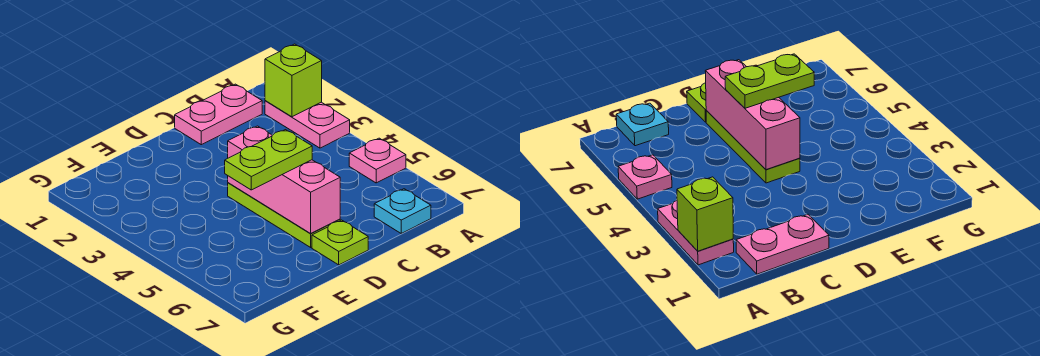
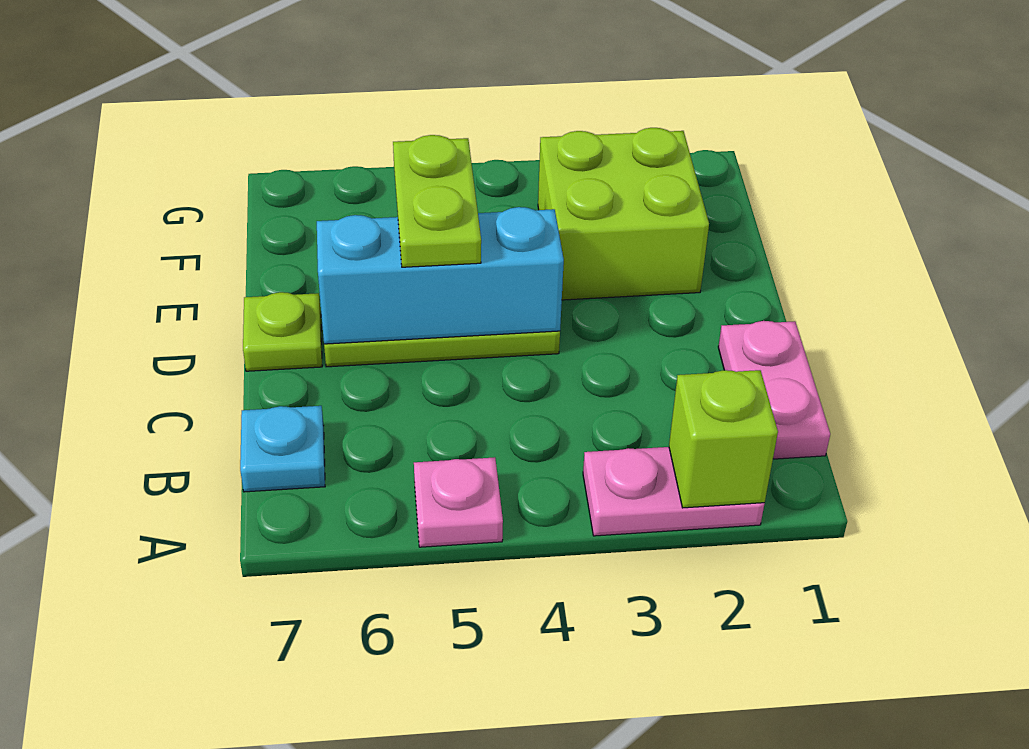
pink brick D4:D6 level 2 -> cyan brick D4:D6 level 2
none -> lime brick E2:F3 level 1

